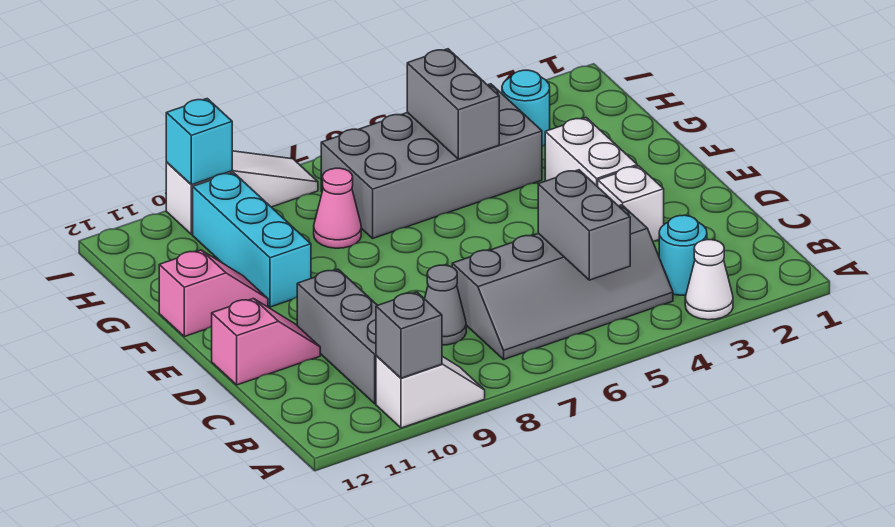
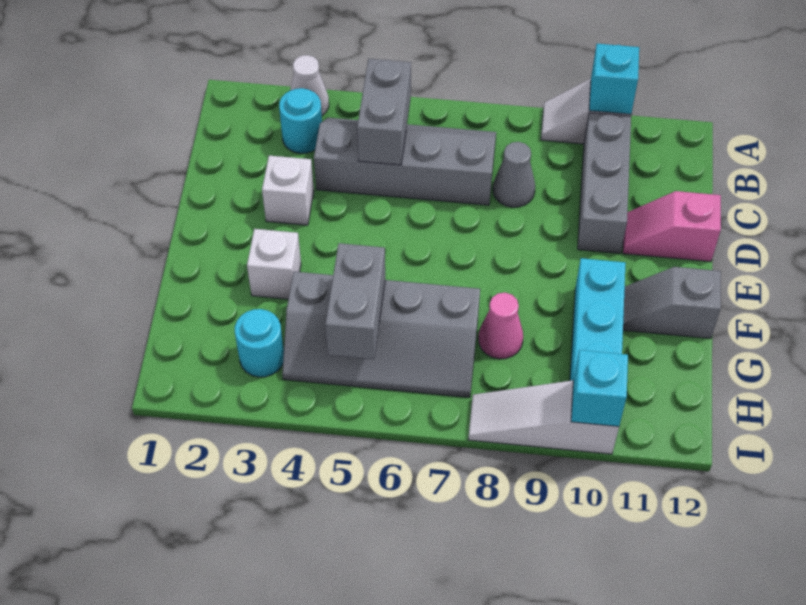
grey brick A10 level 2 -> cyan brick A10 level 2
white brick E3:F3 level 1 -> white brick F3 level 1
pink slope F11:F12 level 1 top 12 -> grey slope F11:F12 level 1 top 12
grey brick G4:H7 level 1 -> grey slope G4:H7 level 1 top G

